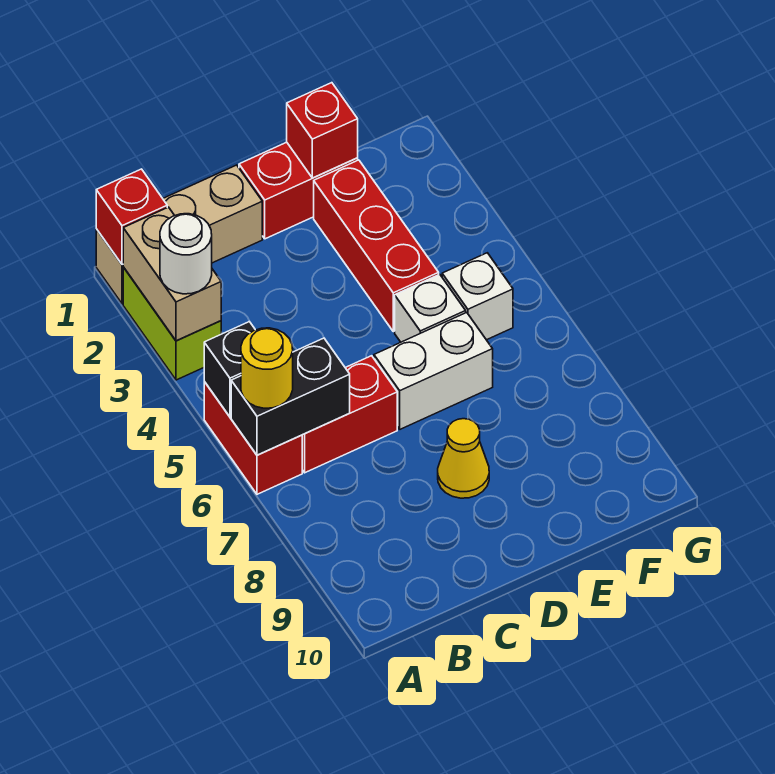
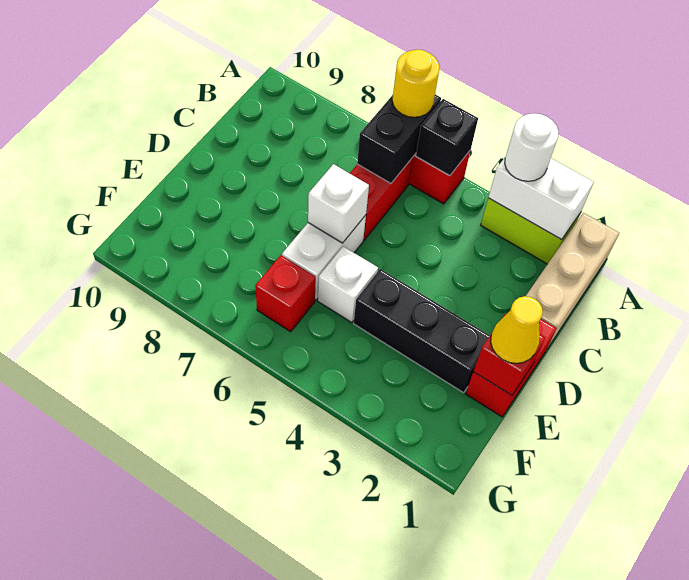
red brick A1 level 2 -> red brick F6 level 1
tan brick A2:A3 level 2 -> white brick A2:A3 level 2
yellow cone D8 level 1 -> yellow cone E1 level 3
red brick E2:E4 level 1 -> black brick E2:E4 level 1
white brick F5 level 1 -> white brick D6 level 2

